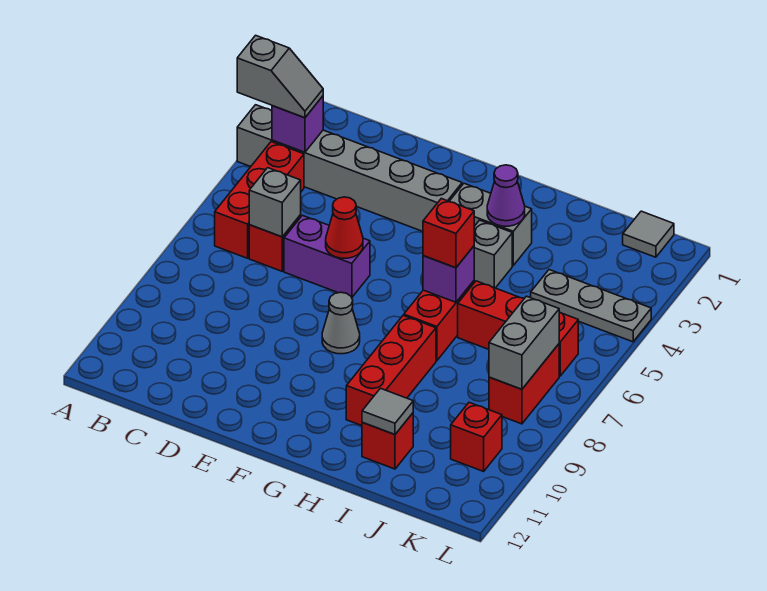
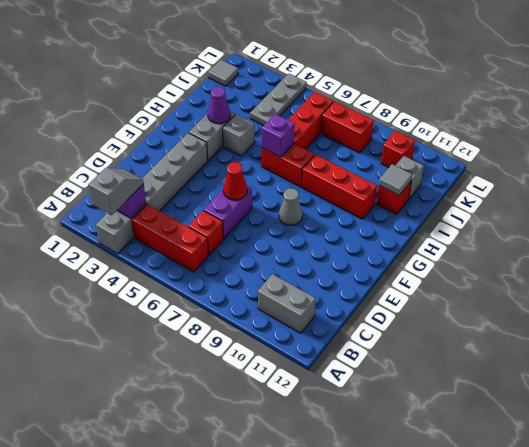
grey brick C6 level 2 -> grey brick J11 level 1
red brick H6 level 3 -> none
grey brick K7:K8 level 2 -> grey brick B10:B11 level 1

